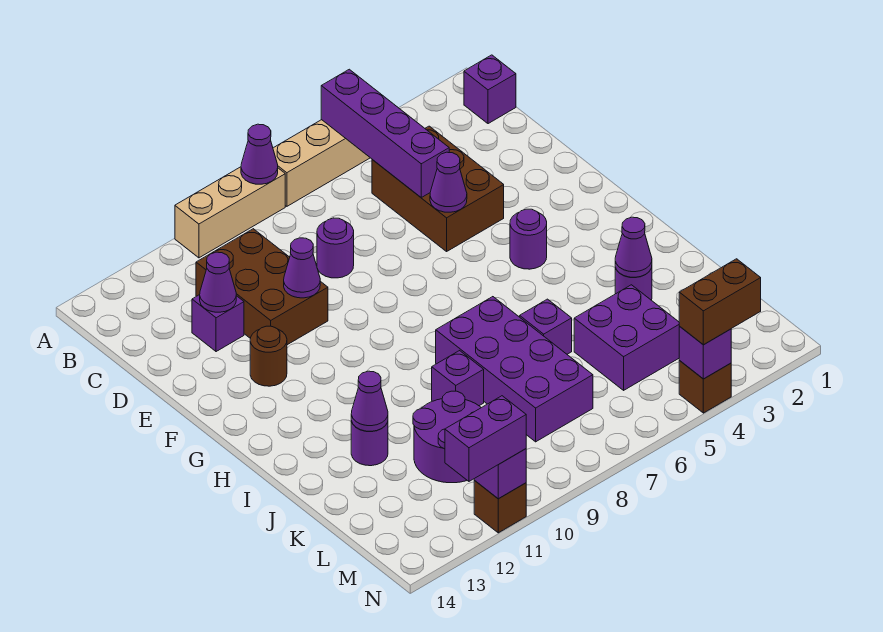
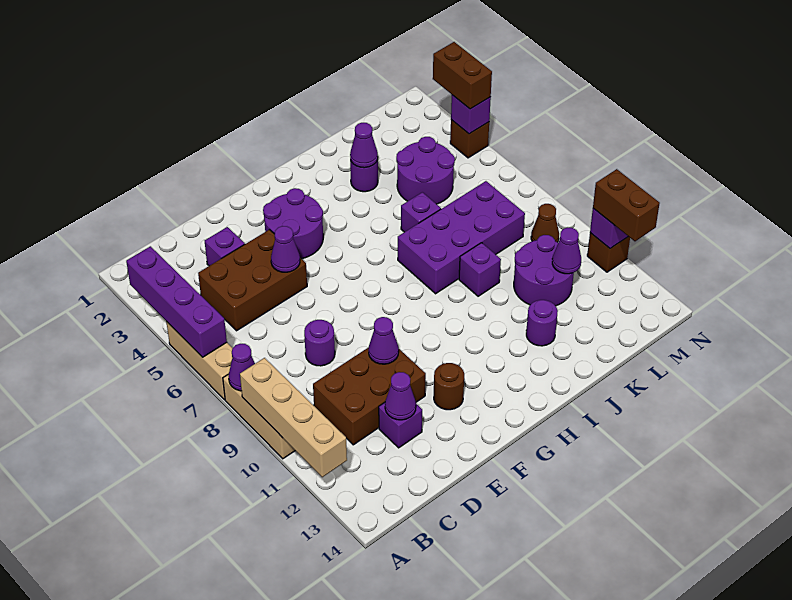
purple brick A5:D5 level 2 -> purple brick A3:A6 level 2
none -> tan brick A9:A12 level 2
purple brick B1 level 1 -> purple brick D3 level 1
purple round brick G4 level 1 -> purple round brick F3:G4 level 1
purple cone J12 level 2 -> purple cone L11 level 2
purple brick K4:L5 level 1 -> purple round brick K4:L5 level 1
none -> brown cone M9 level 1
purple brick N11:N12 level 3 -> brown brick N11:N12 level 3

